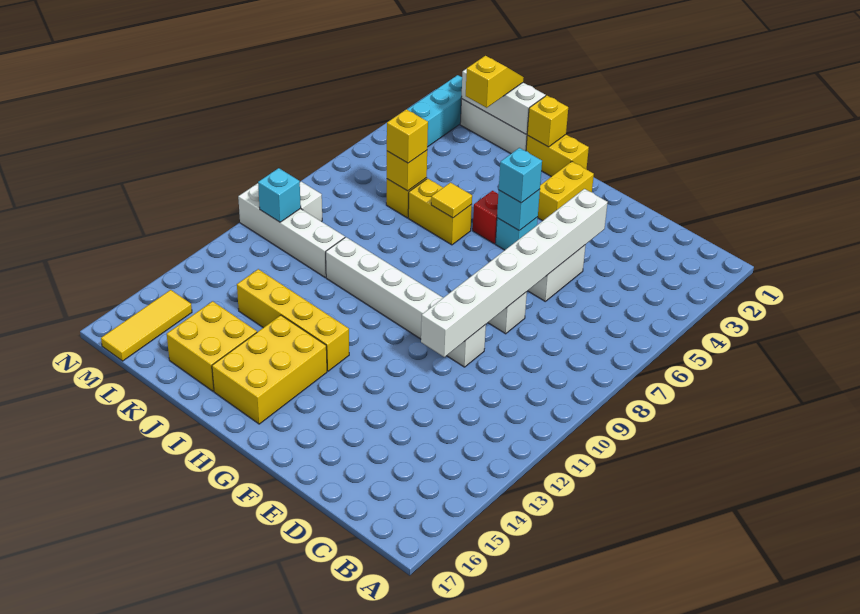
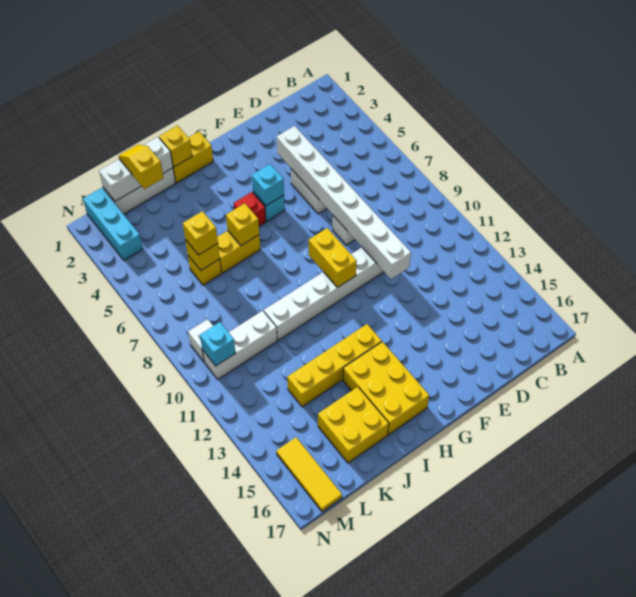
yellow brick G2:G3 level 1 -> yellow brick G9:G10 level 2
cyan brick G5 level 3 -> none
yellow tile I6 level 2 -> yellow brick I6 level 2
white brick K10:N10 level 1 -> white brick K10:M10 level 1

